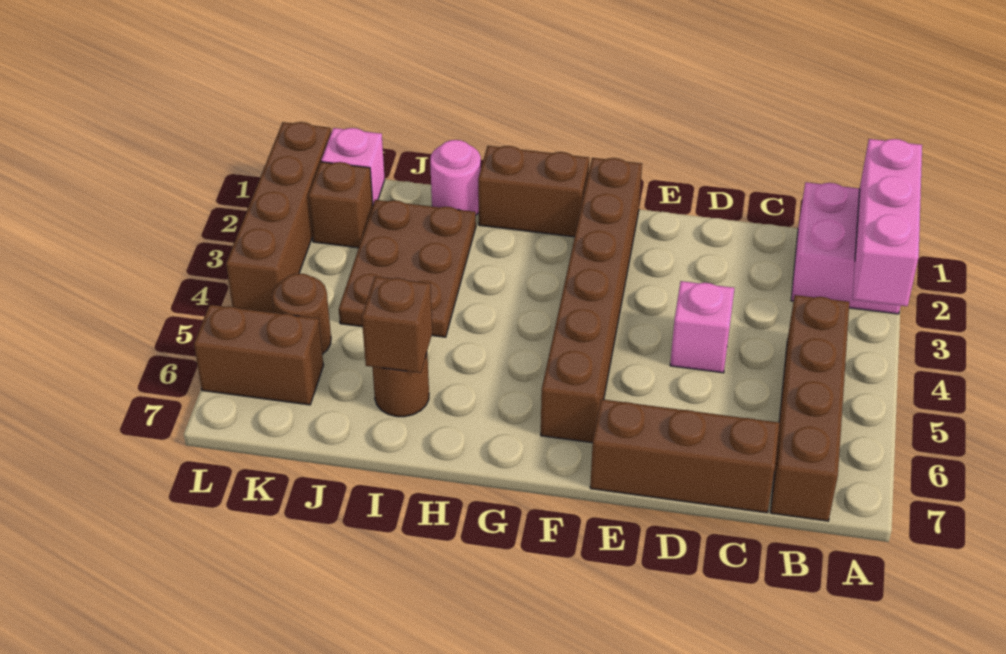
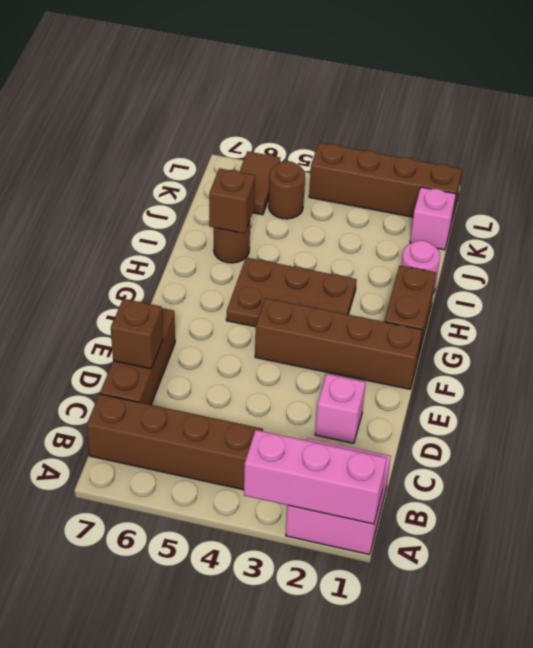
pink brick D4 level 1 -> pink brick D2 level 1
brown brick F1:F6 level 1 -> brown brick F1:F4 level 1
brown plate I2:J4 level 1 -> brown plate G3:H5 level 1
brown brick K2 level 1 -> brown brick D7 level 2
brown brick K6:L6 level 1 -> brown tile K6:L6 level 1

